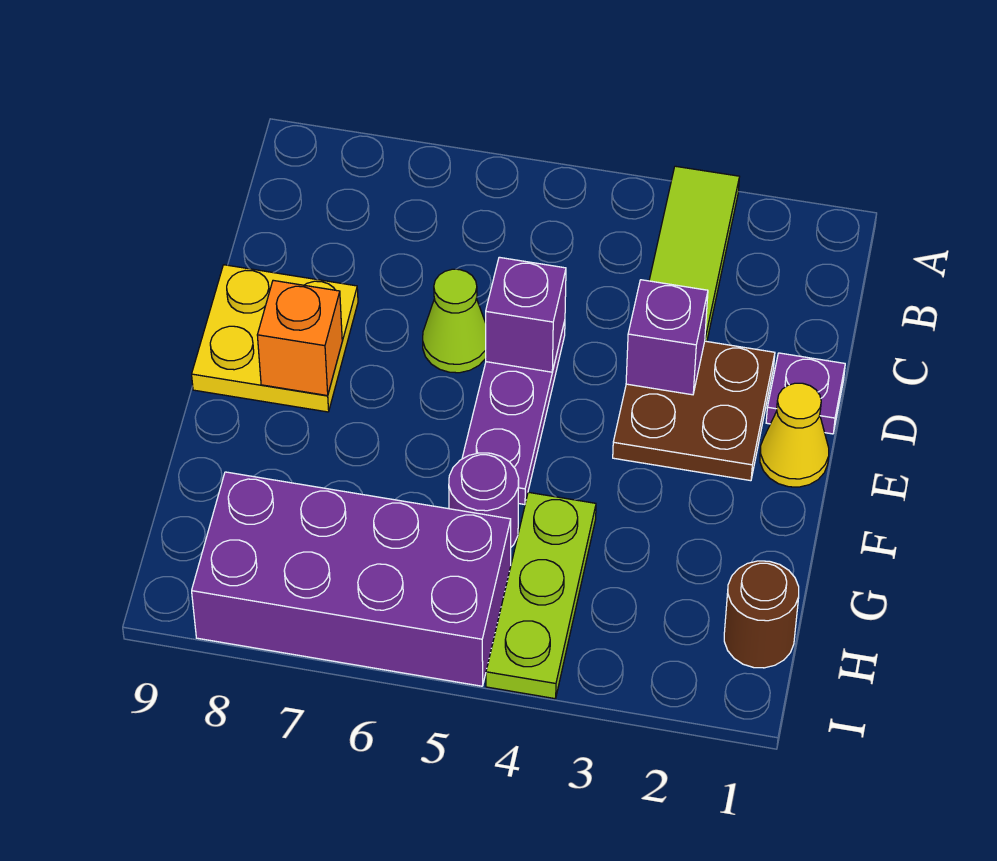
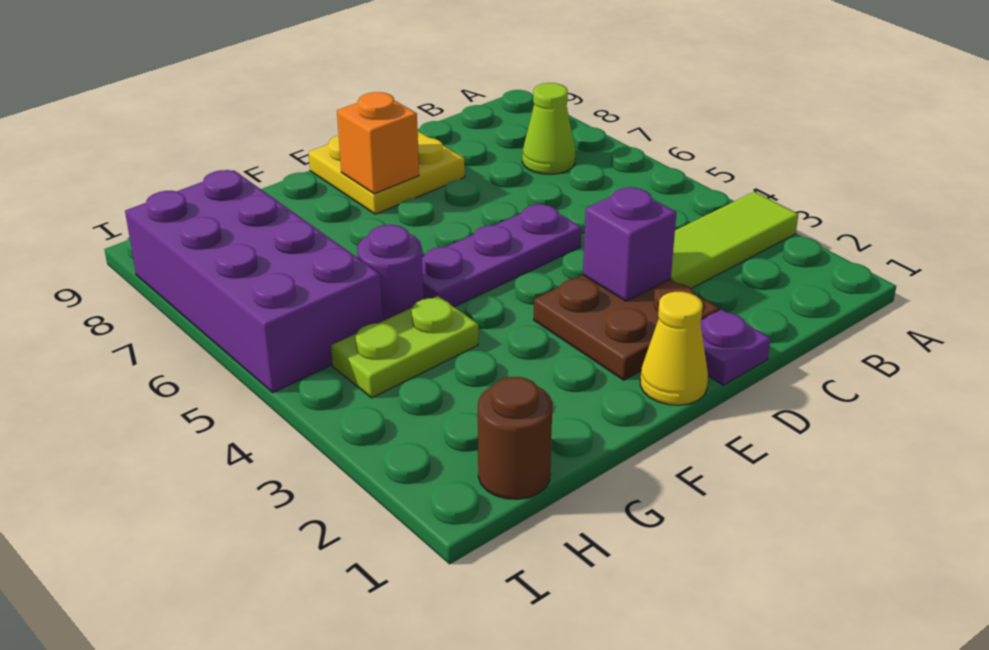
purple brick D5 level 2 -> none
lime cone D6 level 1 -> lime cone B7 level 1
lime plate G4:I4 level 1 -> lime plate G4:H4 level 1

